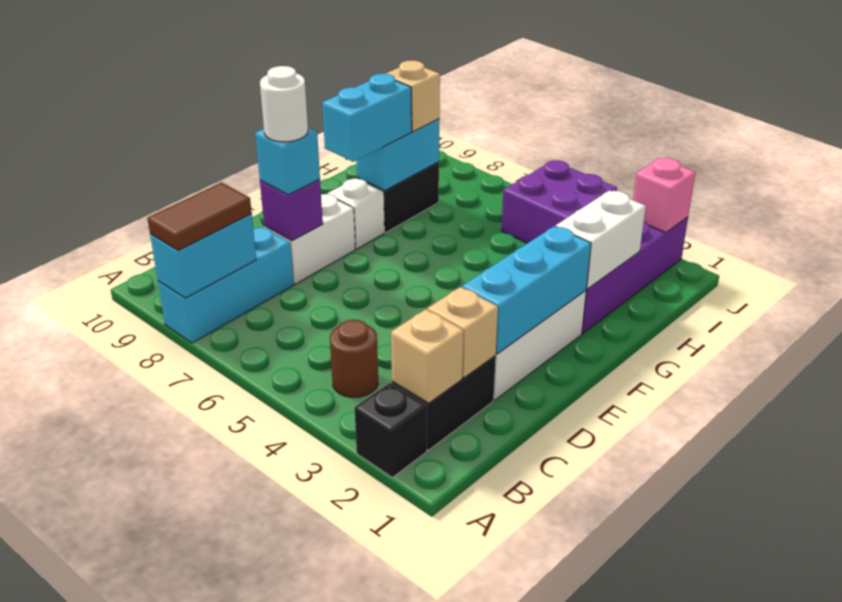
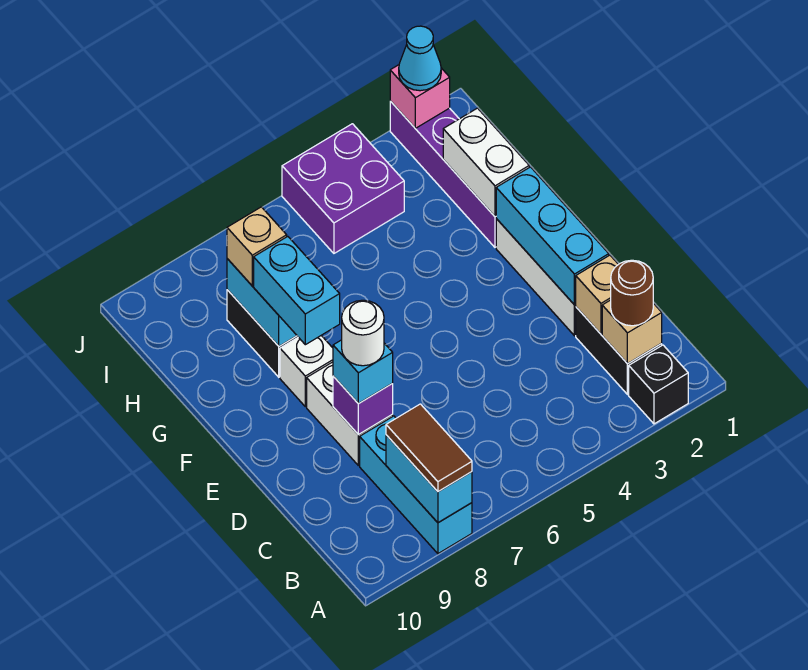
brown round brick B4 level 1 -> brown round brick B2 level 3
none -> cyan cone J2 level 3

